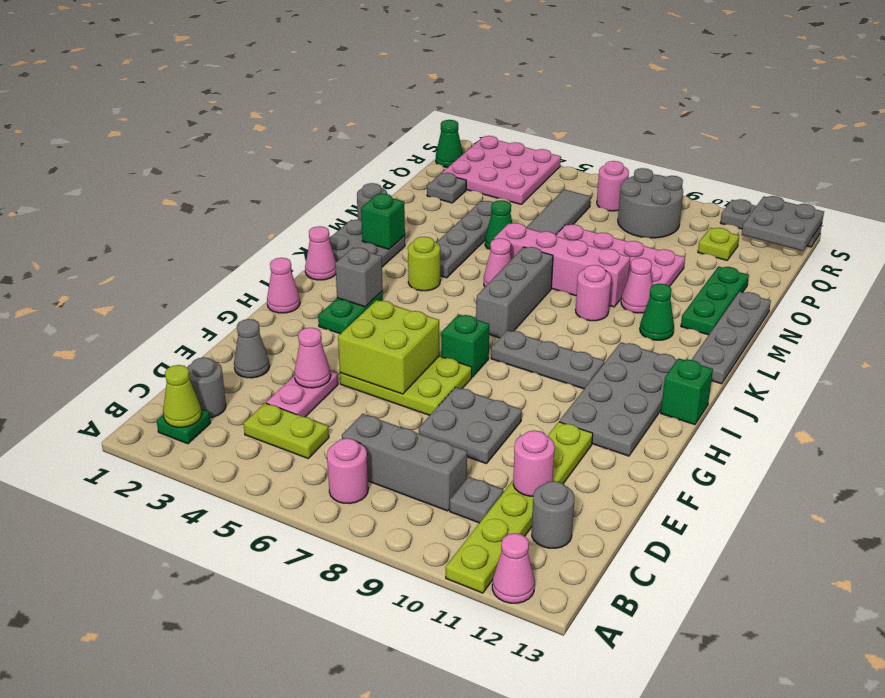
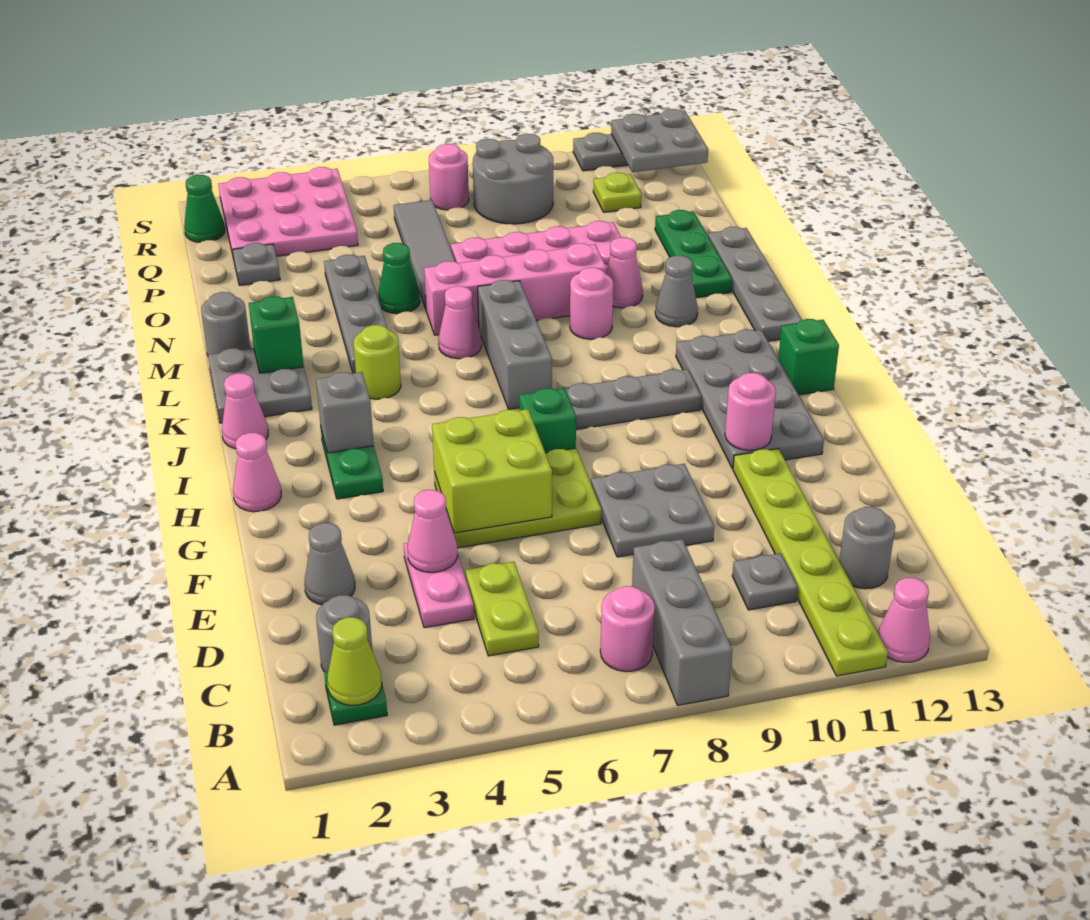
lime plate C4:C5 level 1 -> lime plate C5:D5 level 1
grey brick C7:C9 level 1 -> grey brick A8:C8 level 1
pink round brick D11 level 2 -> pink round brick G11 level 2
green cone L11 level 1 -> grey cone L11 level 1

